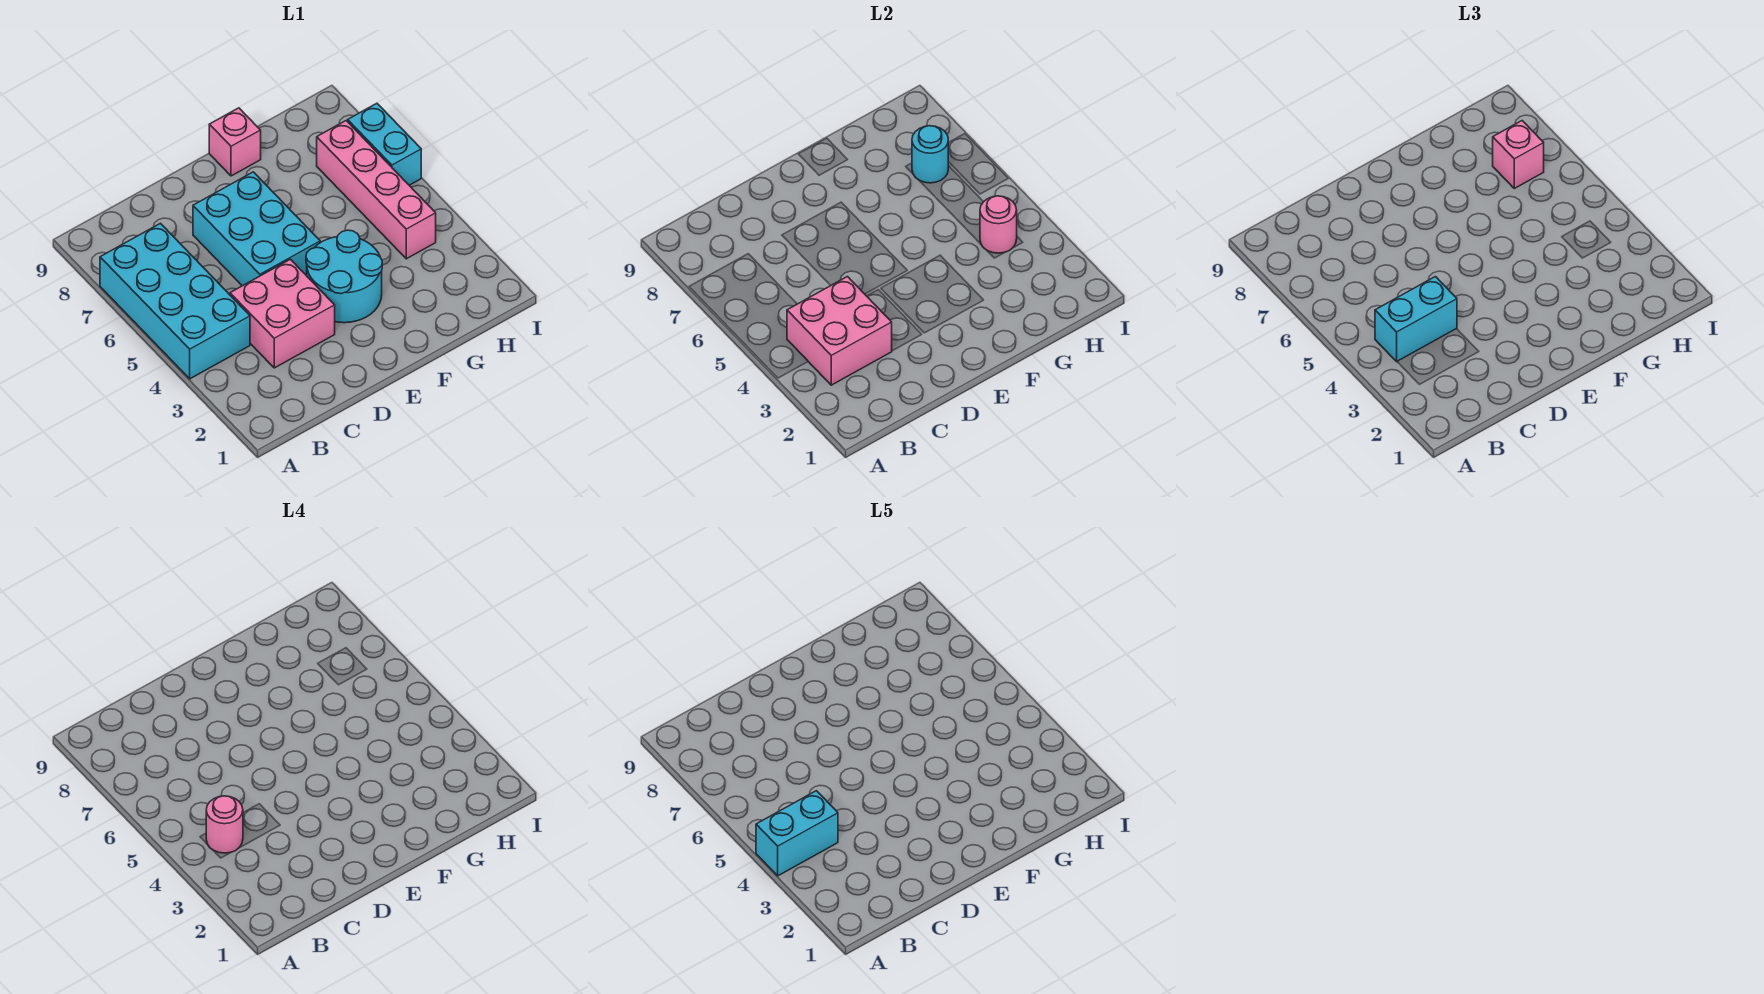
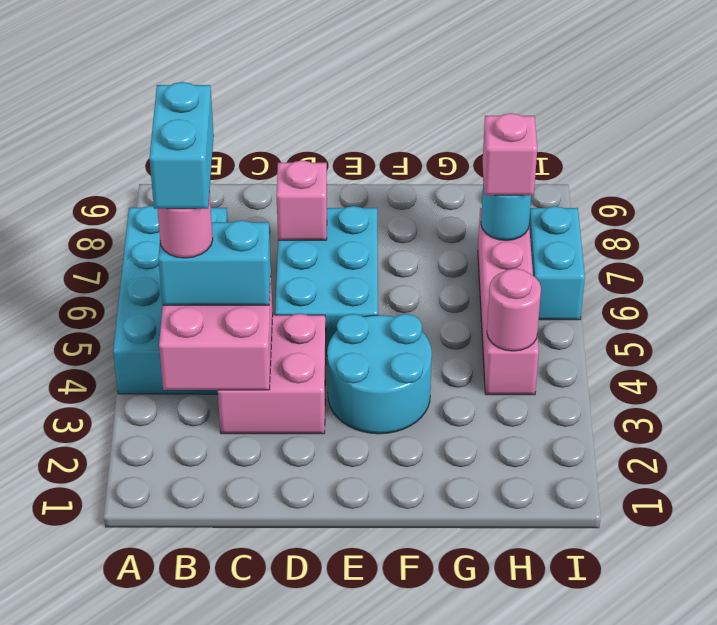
cyan brick A4:B4 level 5 -> cyan brick B4:B5 level 5
pink brick F9 level 1 -> pink brick D7 level 2

